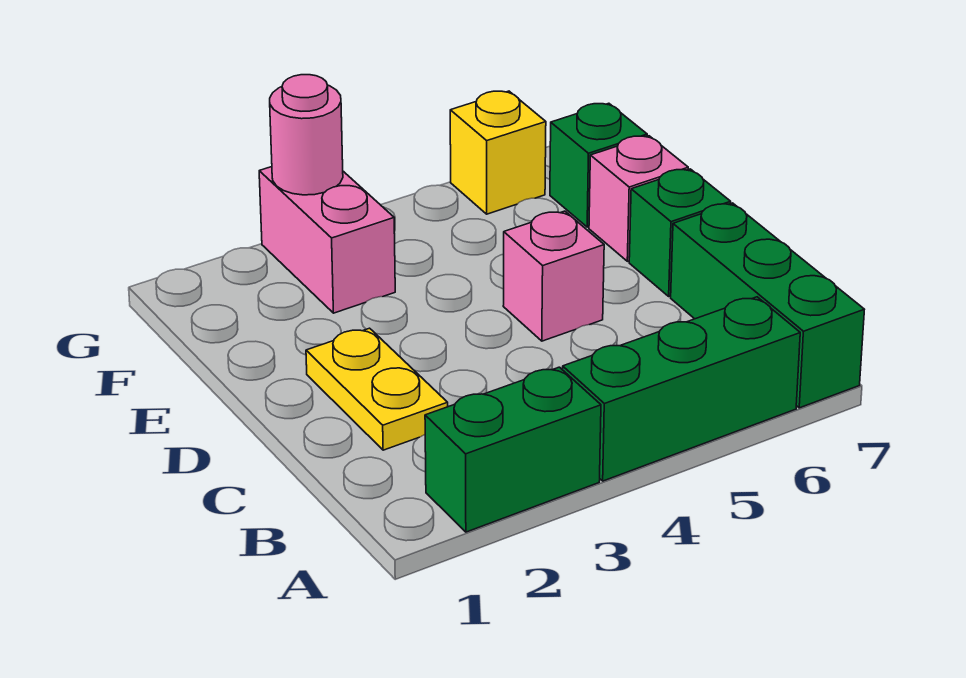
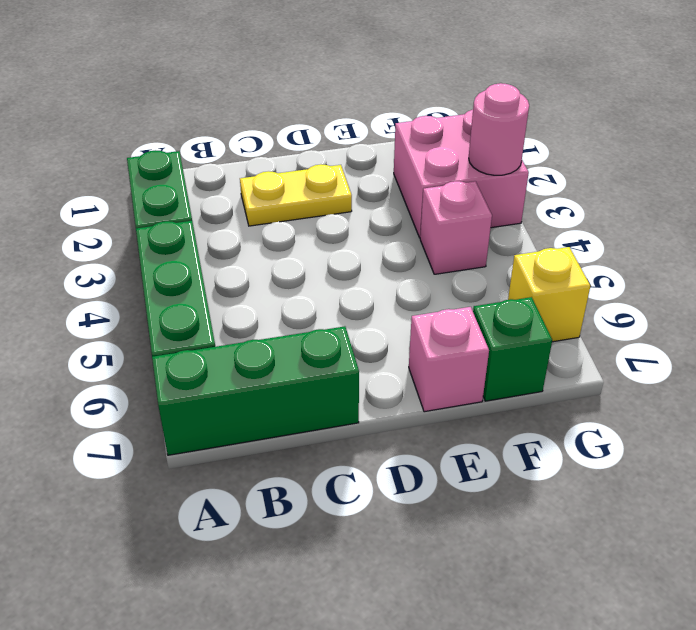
pink brick D5 level 1 -> pink brick F4 level 1
green brick D7 level 1 -> none
pink brick F3:G3 level 1 -> pink brick F2:G3 level 1

